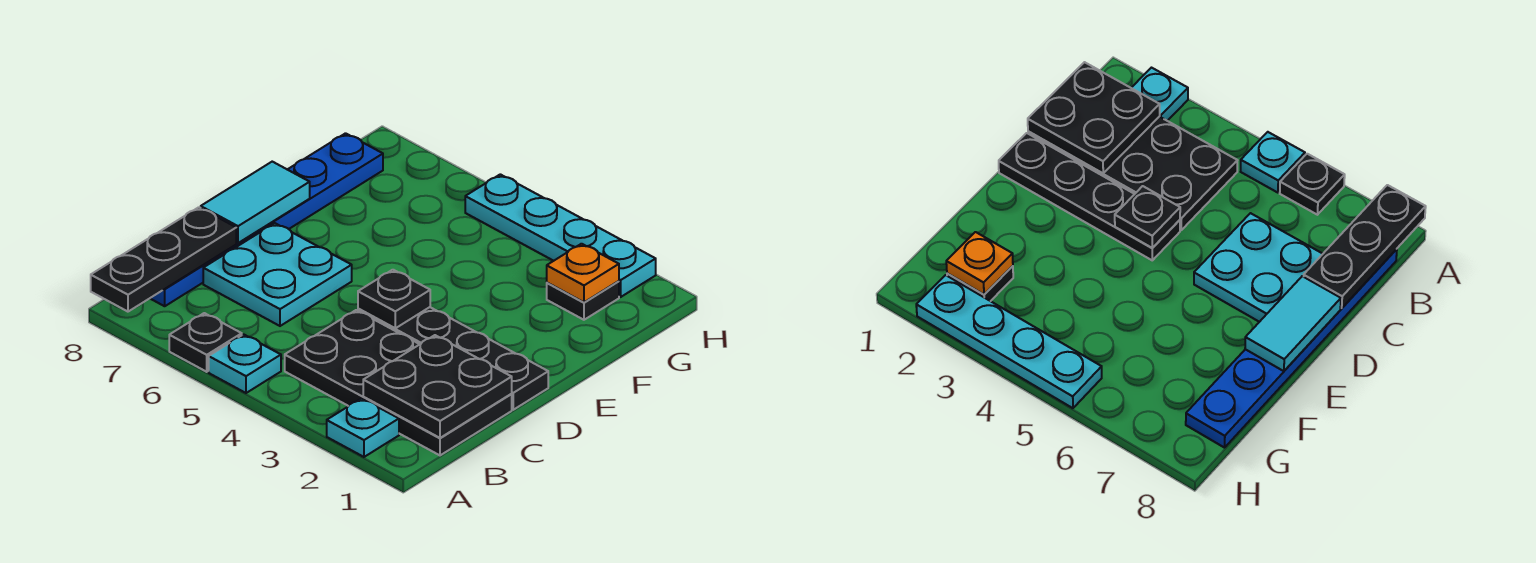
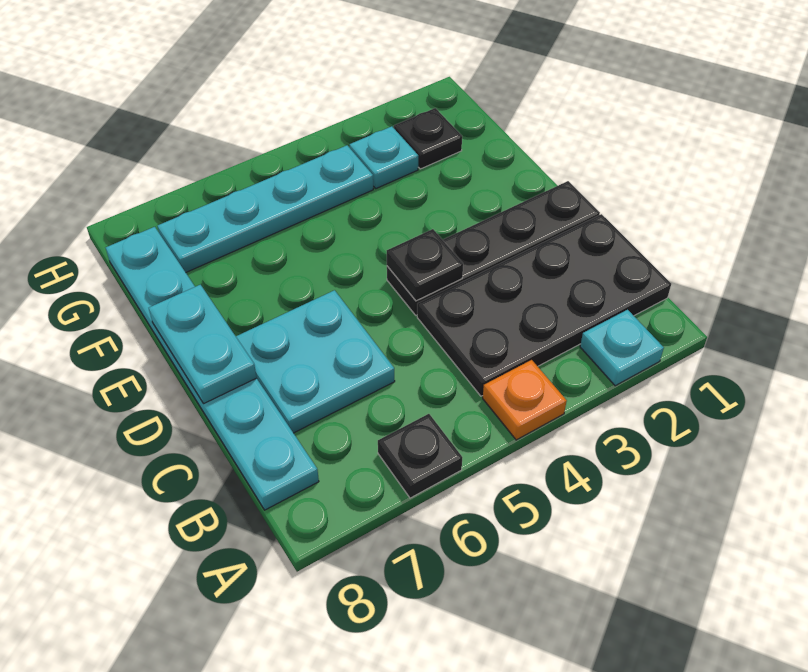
cyan plate A5 level 1 -> cyan plate G3 level 1
black plate A8:C8 level 2 -> none
black plate B1:C2 level 2 -> none
blue plate B8:G8 level 1 -> cyan plate B8:G8 level 1
cyan tile D8:E8 level 2 -> cyan plate D8:E8 level 2
orange plate G2 level 2 -> orange plate A4 level 1
cyan plate H2:H5 level 1 -> cyan plate G4:G7 level 1

